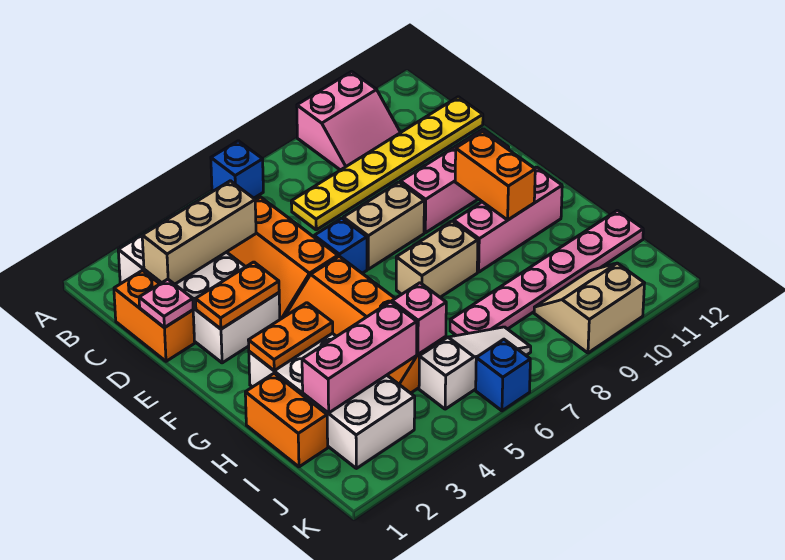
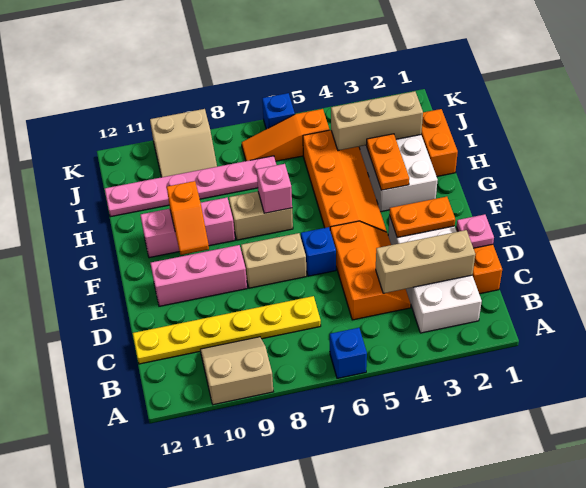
pink slope A9:B10 level 1 top A -> tan slope A9:B10 level 1 top A
orange brick F10:G10 level 2 -> orange slope F10:G10 level 2 top G
orange plate G2:G3 level 2 -> orange plate G3:H3 level 2
pink brick I2:I4 level 2 -> tan brick I2:I4 level 2
pink brick I5 level 2 -> pink brick G7 level 2
white slope J5:J7 level 1 top 5 -> orange slope J5:J7 level 1 top 5

